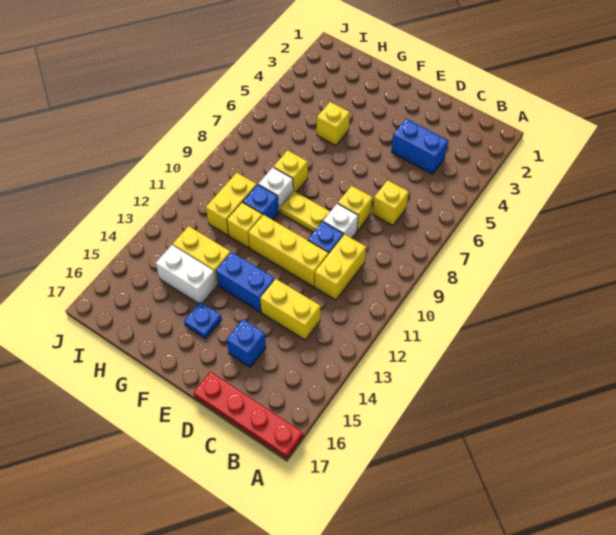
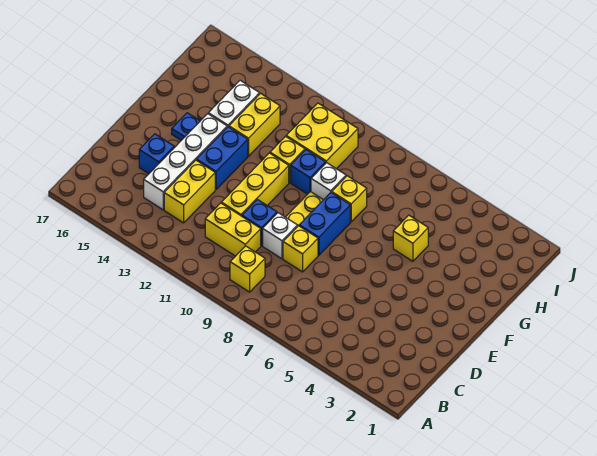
red plate A17:D17 level 1 -> none
blue brick C4:D4 level 1 -> blue brick E8:F8 level 1
yellow brick C7 level 1 -> yellow brick B9 level 1
none -> white brick C14:F14 level 1
yellow brick H10:H11 level 1 -> yellow brick H10:I11 level 1

